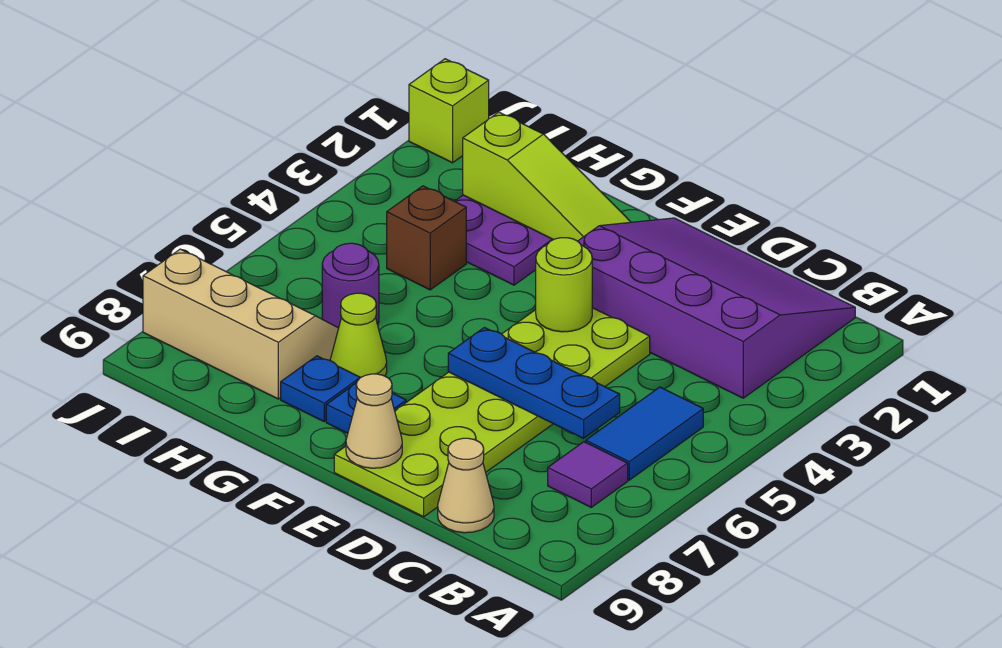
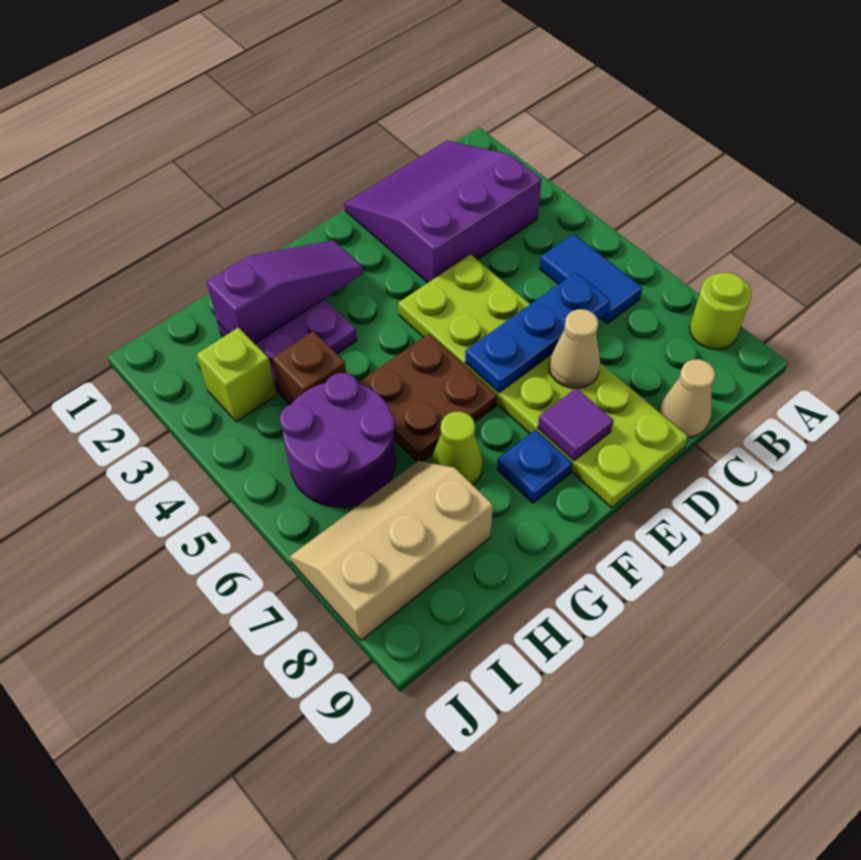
purple slope B1:E3 level 1 top 3 -> purple slope B1:D3 level 1 top 3
purple tile B7 level 1 -> purple tile E8 level 2
lime round brick E4 level 2 -> lime round brick A8 level 1
tan cone E9 level 2 -> tan cone D7 level 2
lime slope F2:H2 level 2 top H -> purple slope F2:H2 level 2 top H
none -> brown plate F5:G6 level 1
blue plate G8 level 1 -> none
purple round brick H6 level 1 -> purple round brick H5:I6 level 1
lime brick J1 level 1 -> lime brick I3 level 1

